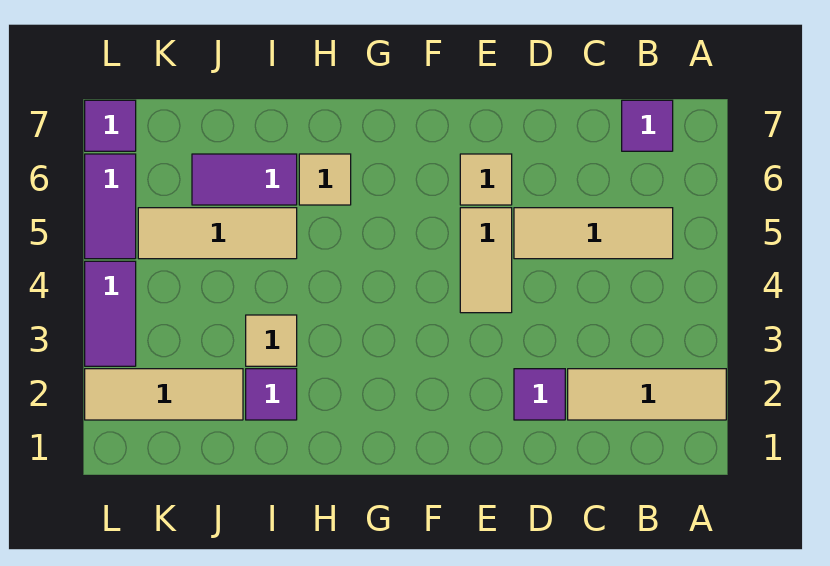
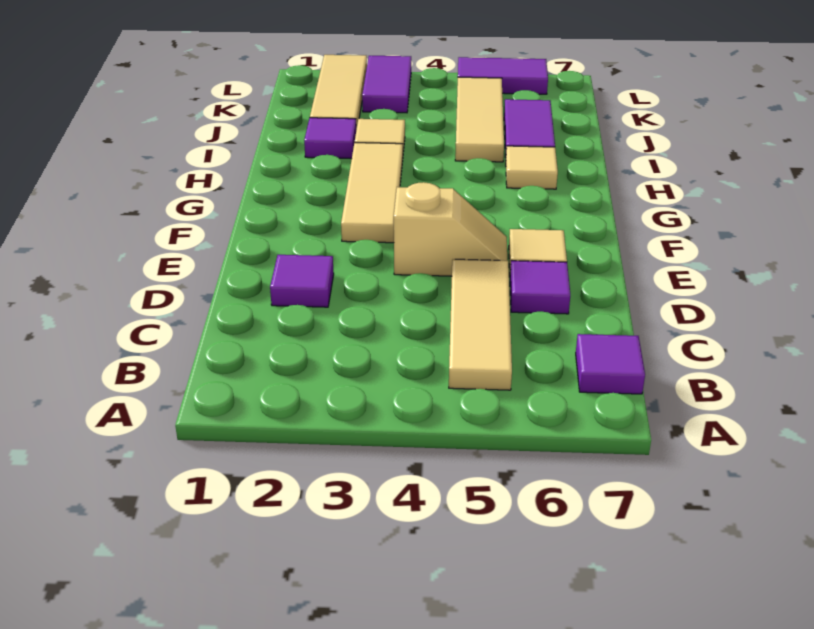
tan tile A2:C2 level 1 -> tan tile F3:H3 level 1
tan tile E4:E5 level 1 -> tan slope E4:E5 level 1 top 4
purple tile L3:L4 level 1 -> purple tile K3:L3 level 1
purple tile L7 level 1 -> purple tile D6 level 1

